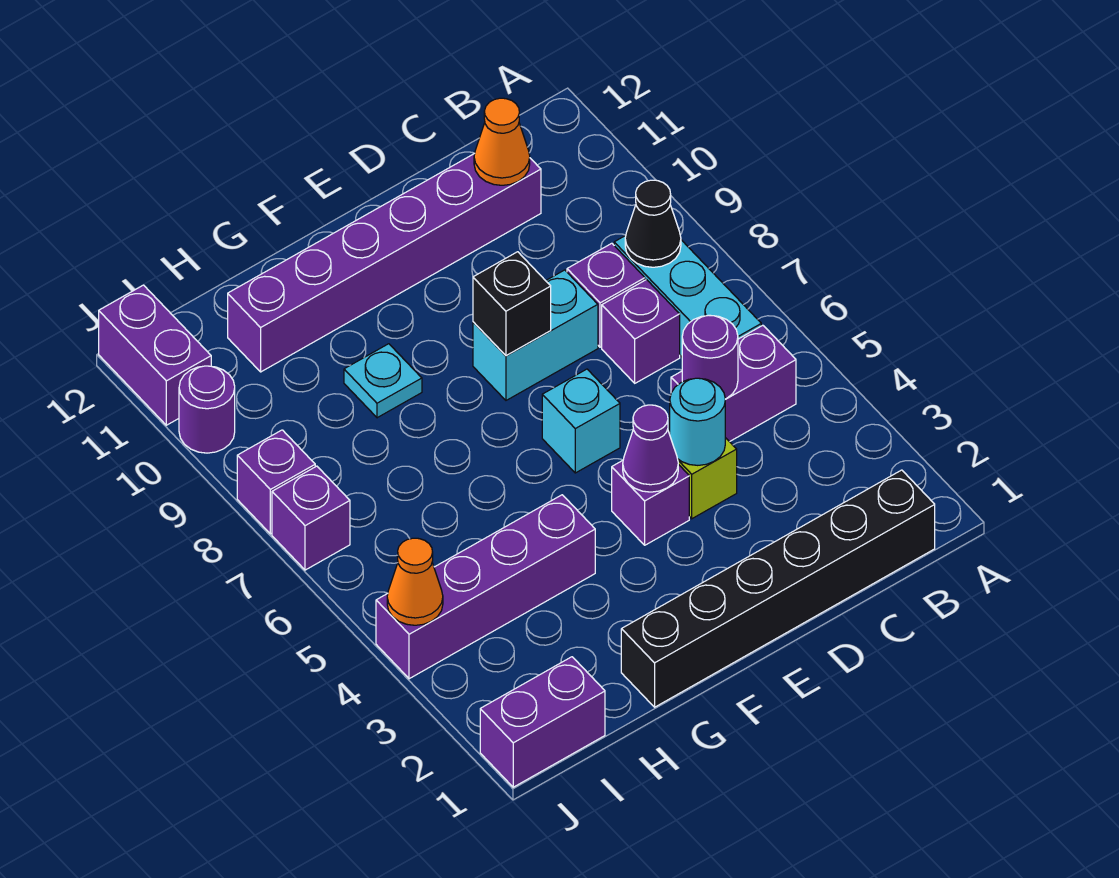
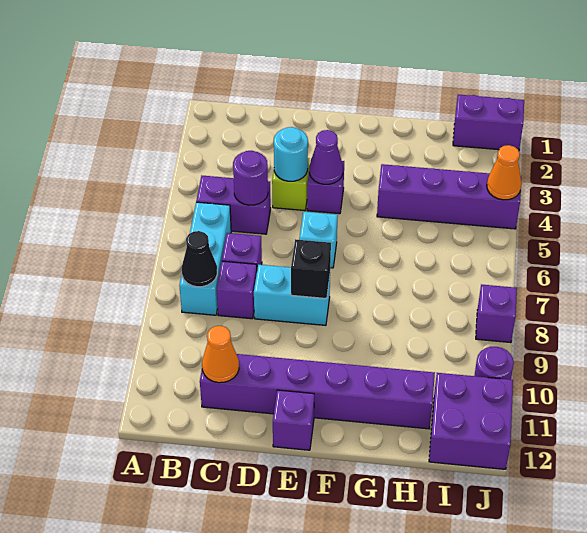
black brick B1:G1 level 1 -> none
cyan plate G9 level 1 -> none
purple brick J7 level 1 -> purple brick E12 level 1
purple brick J11:J12 level 1 -> purple brick I11:J12 level 1

